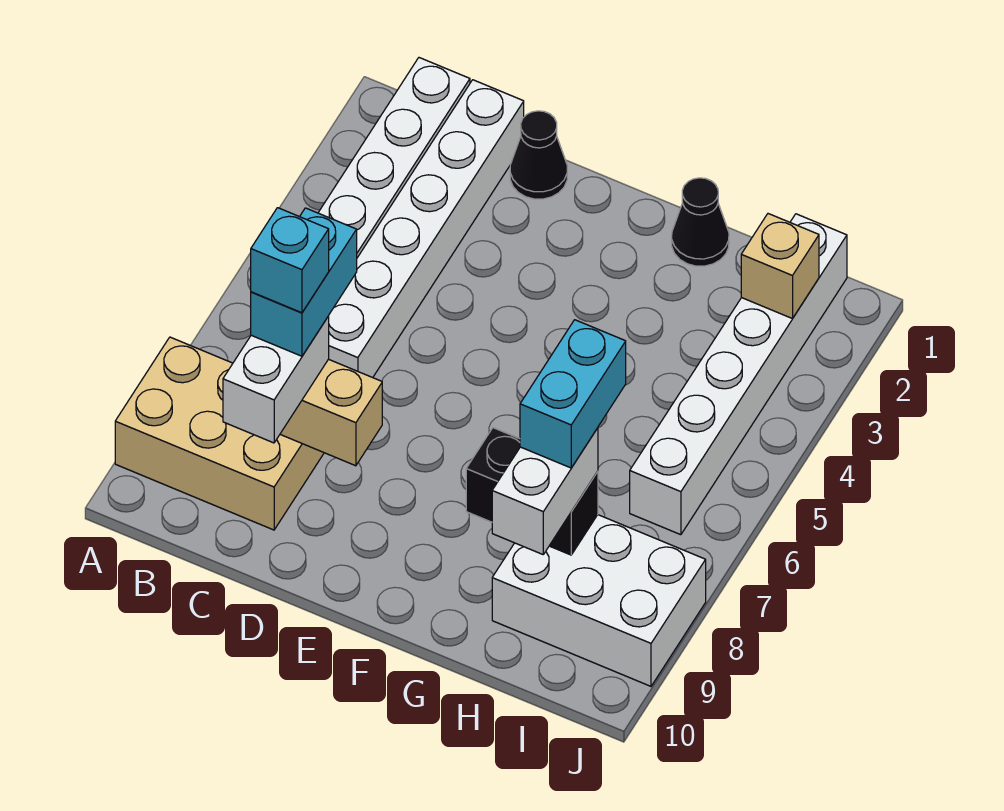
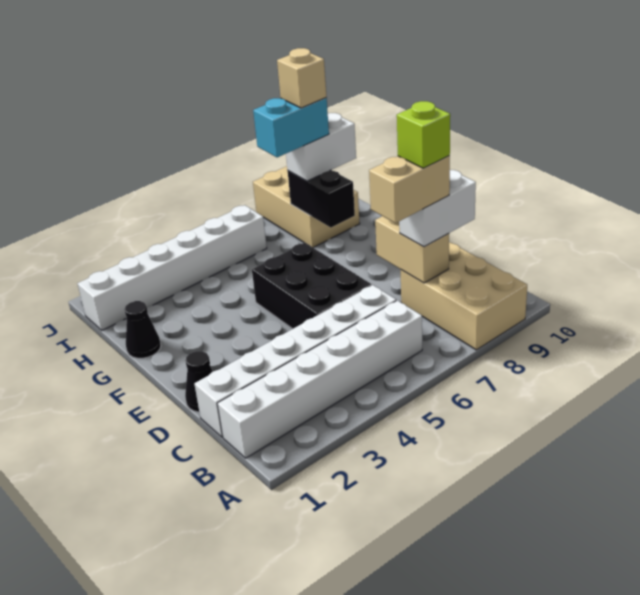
cyan brick C7:C8 level 4 -> tan brick C7:C8 level 4
cyan brick C8 level 5 -> lime brick C8 level 5
none -> black brick D5:F6 level 1
white brick H8:J9 level 1 -> tan brick H8:J9 level 1
tan brick I2 level 2 -> tan brick H8 level 5

